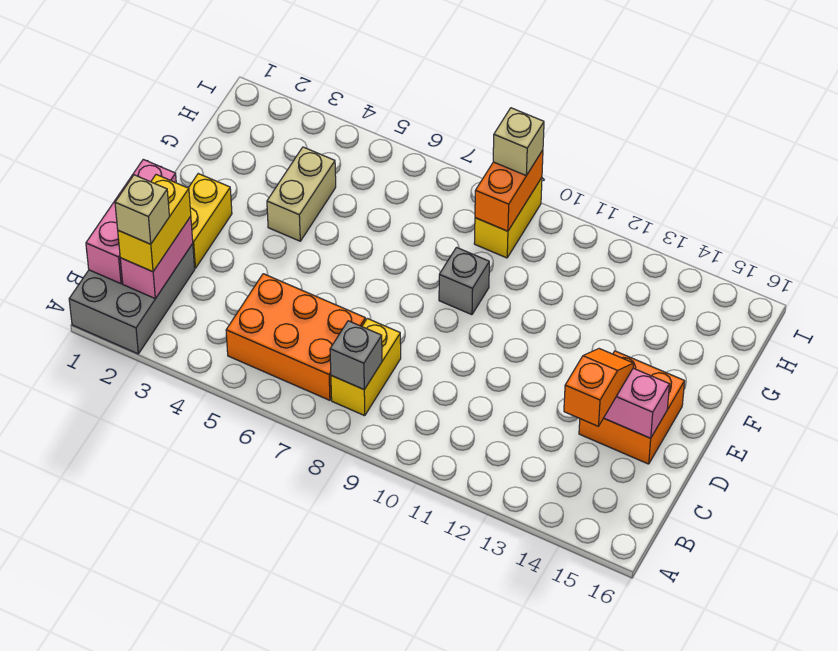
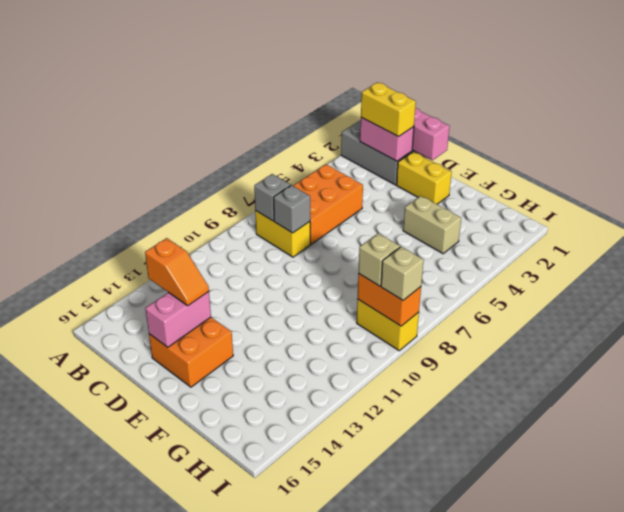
tan brick B2 level 4 -> tan brick H9 level 3
grey brick F9 level 1 -> grey brick C8 level 2

